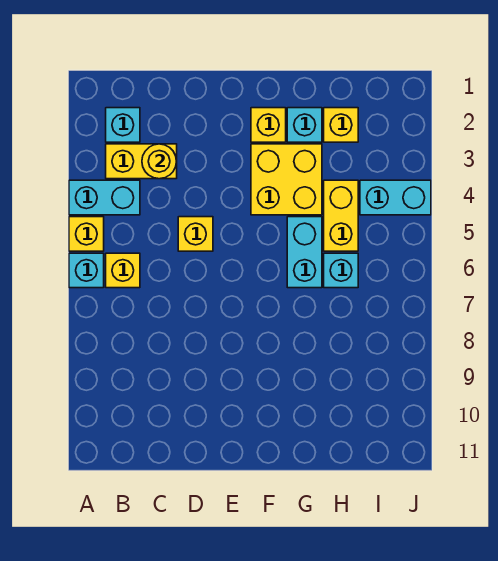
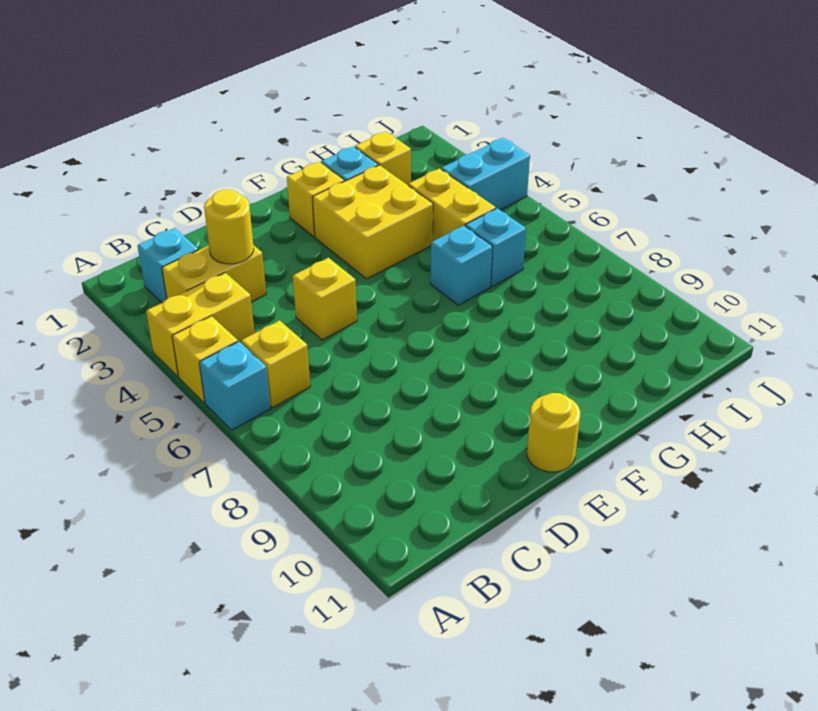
cyan brick A4:B4 level 1 -> yellow brick A4:B4 level 1
none -> yellow round brick E11 level 1
cyan brick G5:G6 level 1 -> cyan brick G6 level 1

